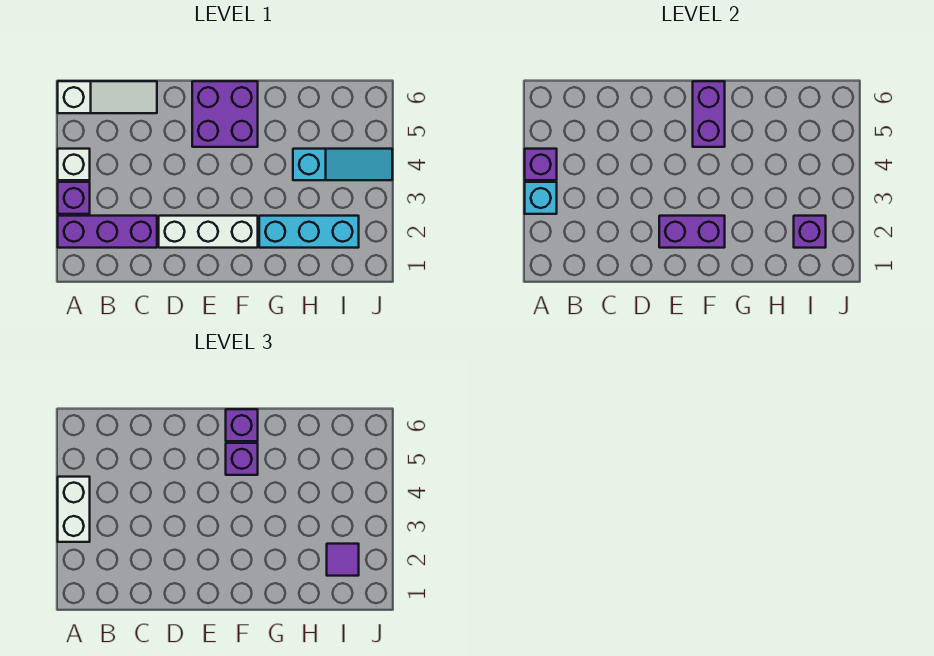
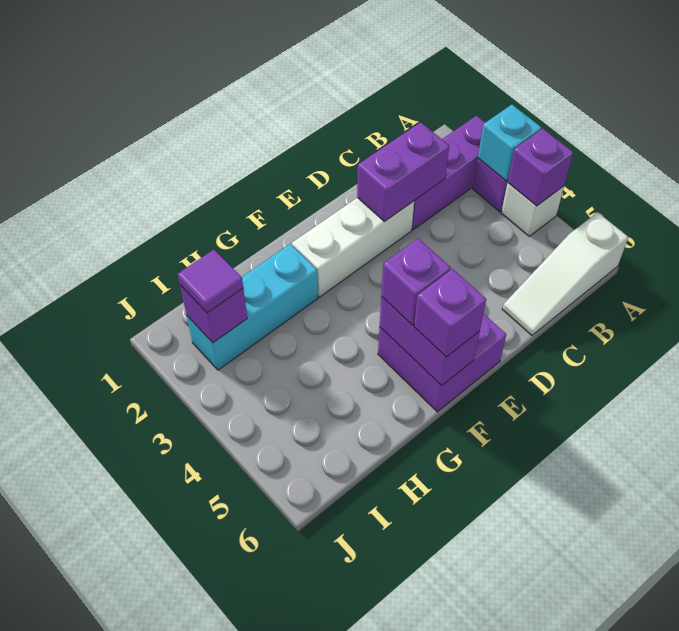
white brick A3:A4 level 3 -> none
purple brick E2:F2 level 2 -> purple brick C2:D2 level 2
cyan slope H4:J4 level 1 top H -> none

